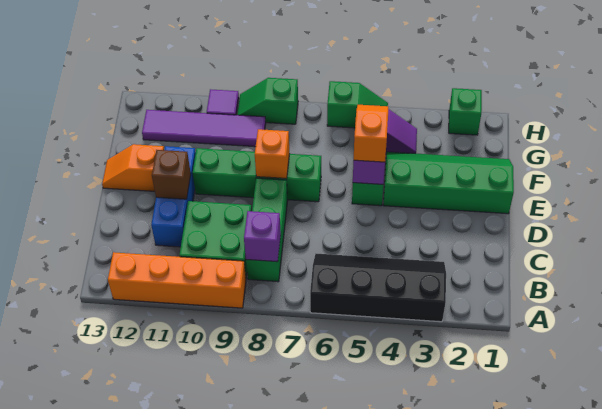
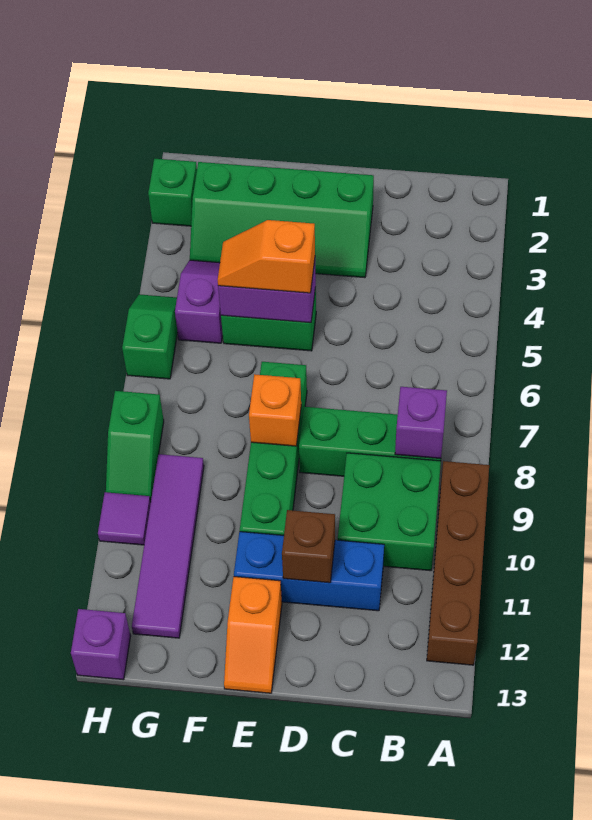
black slope A3:B6 level 1 top A -> none
orange brick A9:A12 level 1 -> brown brick A9:A12 level 1
green slope E1:F4 level 1 top E -> green slope D2:G3 level 1 top 2
none -> purple brick H13 level 1

